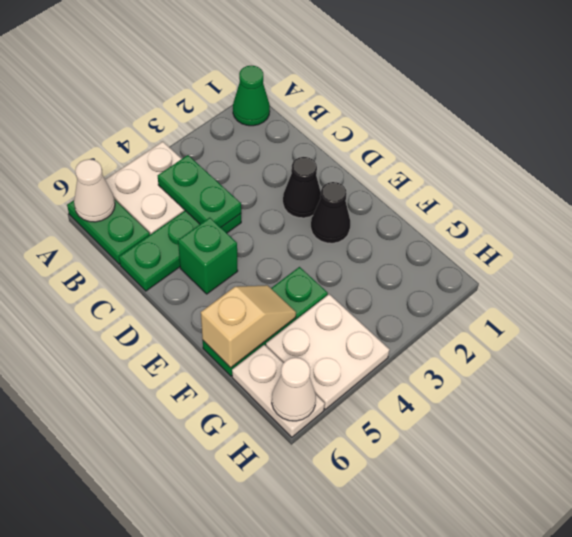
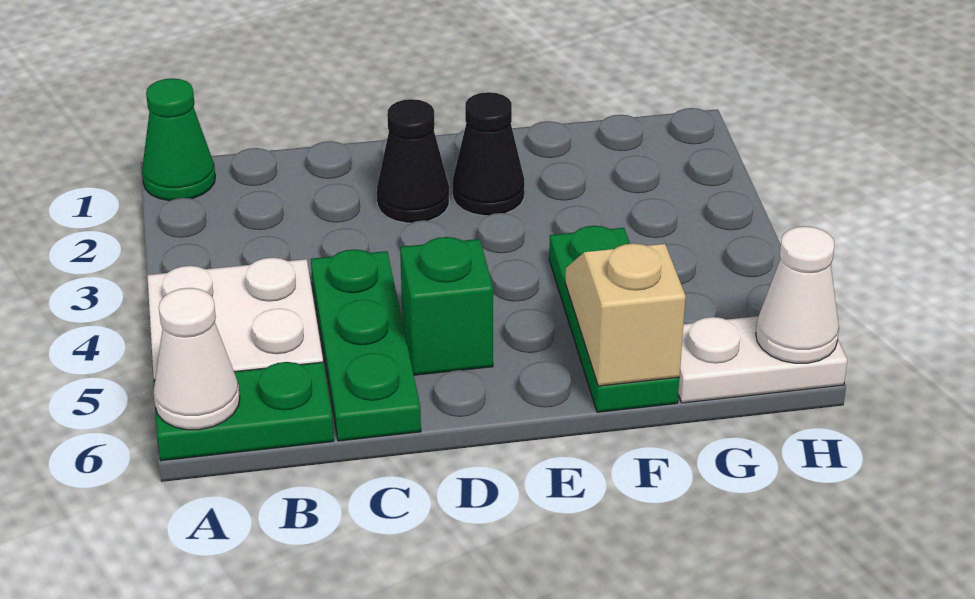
green plate B4:C4 level 2 -> none
white plate G4:H5 level 1 -> none

